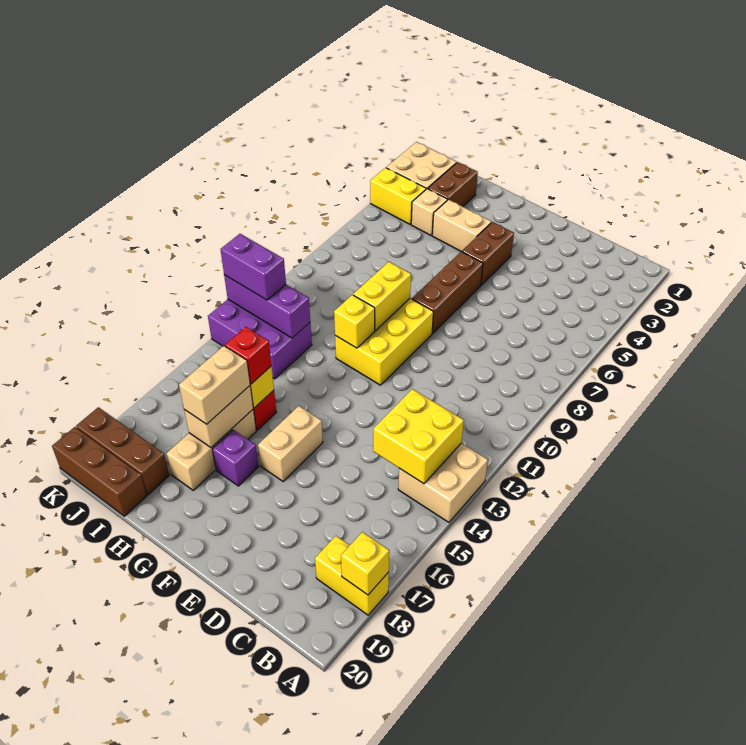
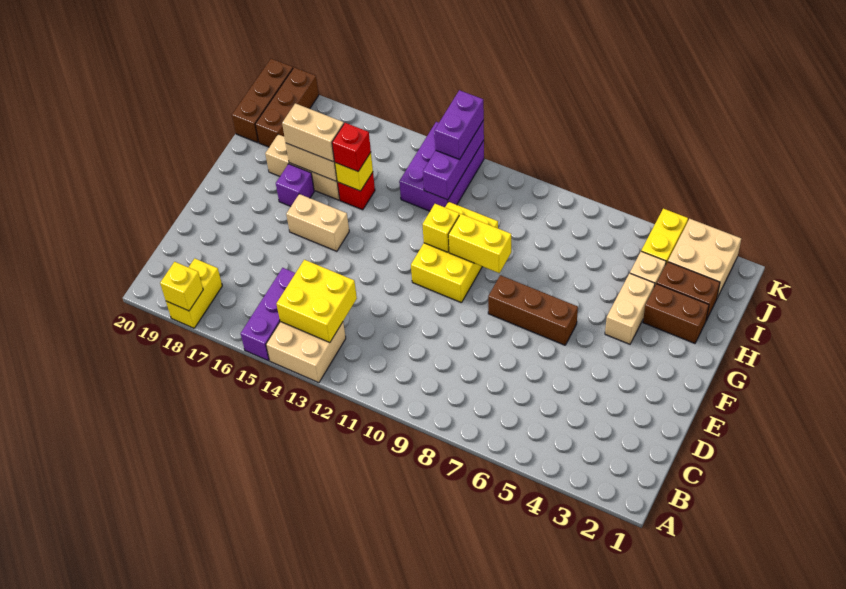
none -> purple brick A15:C15 level 1
brown brick F4:F5 level 1 -> brown brick H2:H3 level 1
yellow brick F9:G11 level 1 -> yellow brick F10:H11 level 1

